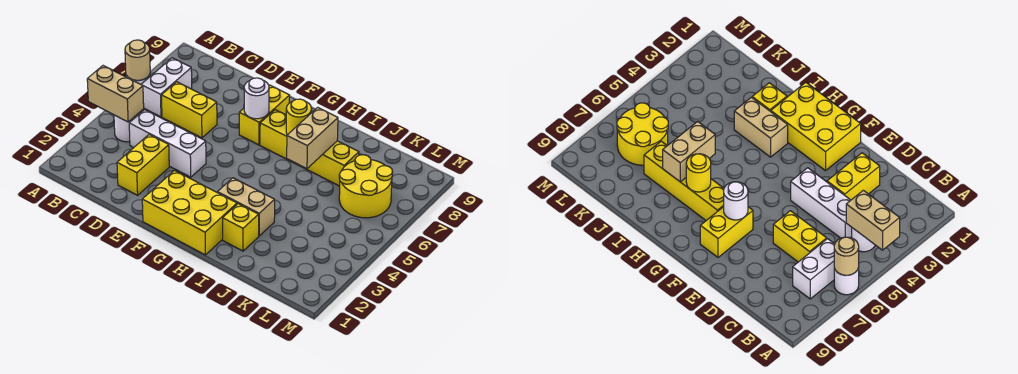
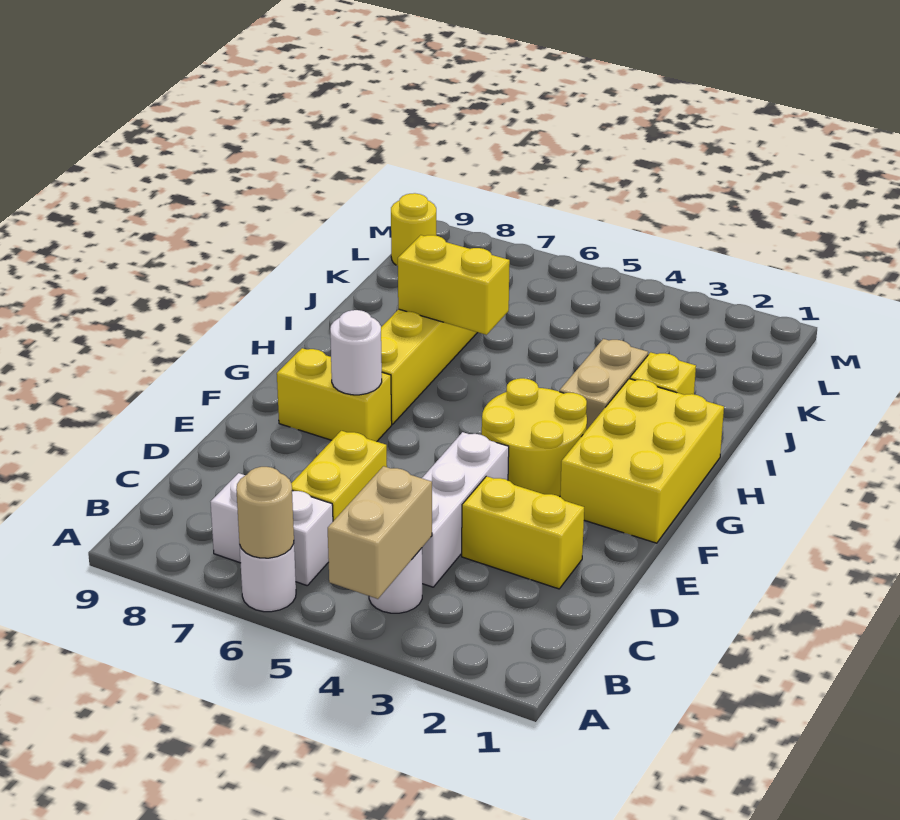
yellow round brick H7 level 2 -> yellow round brick L9 level 1
tan brick I6:I7 level 2 -> yellow brick I6:I7 level 2
yellow round brick K6:L7 level 1 -> yellow round brick F3:G4 level 1

